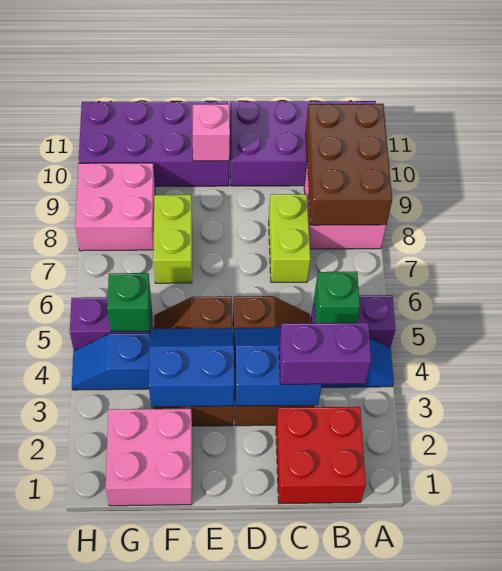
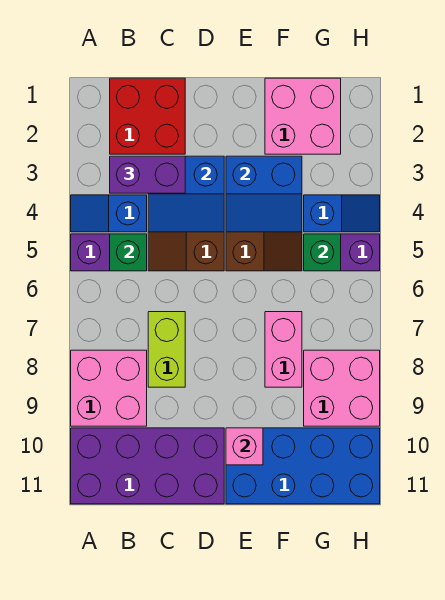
brown brick A8:B10 level 2 -> none
purple brick E10:H11 level 1 -> blue brick E10:H11 level 1
lime brick F7:F8 level 1 -> pink brick F7:F8 level 1

